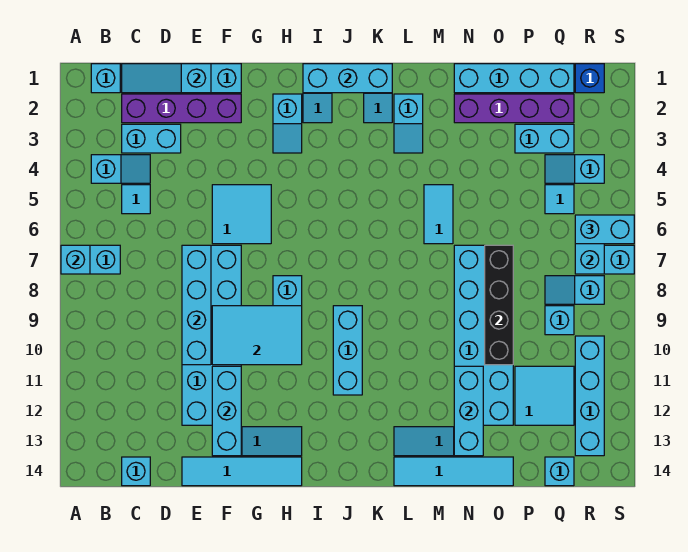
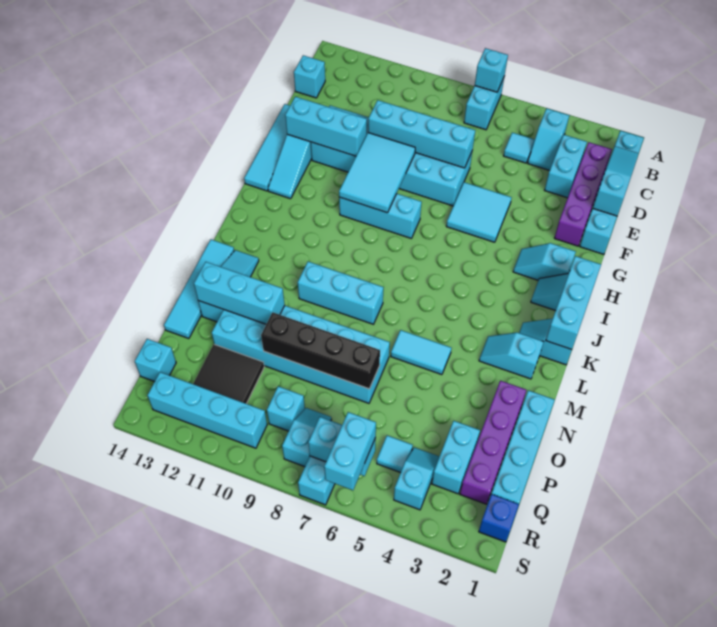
cyan brick J9:J11 level 1 -> cyan brick L8:L10 level 1
cyan tile P11:Q12 level 1 -> black tile P11:Q12 level 1

